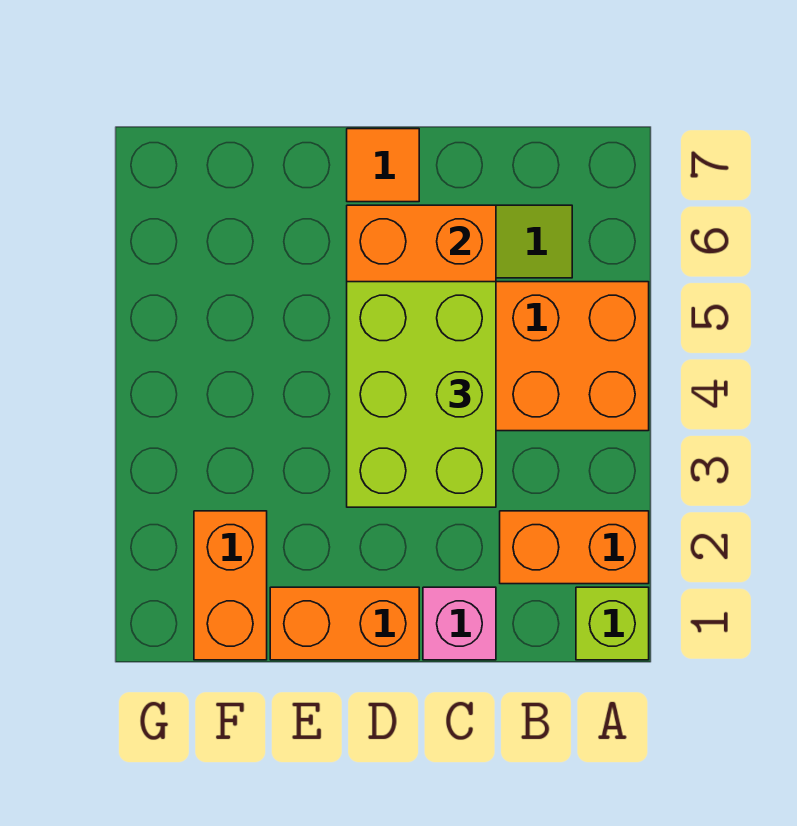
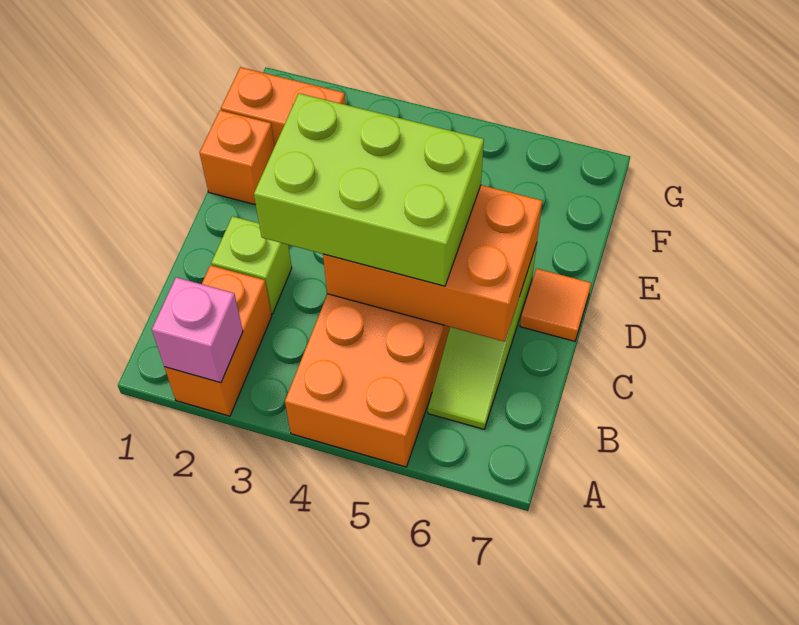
lime brick A1 level 1 -> lime brick C2 level 1
pink brick C1 level 1 -> pink brick A2 level 2
orange brick D1:E1 level 1 -> orange brick E1 level 1

